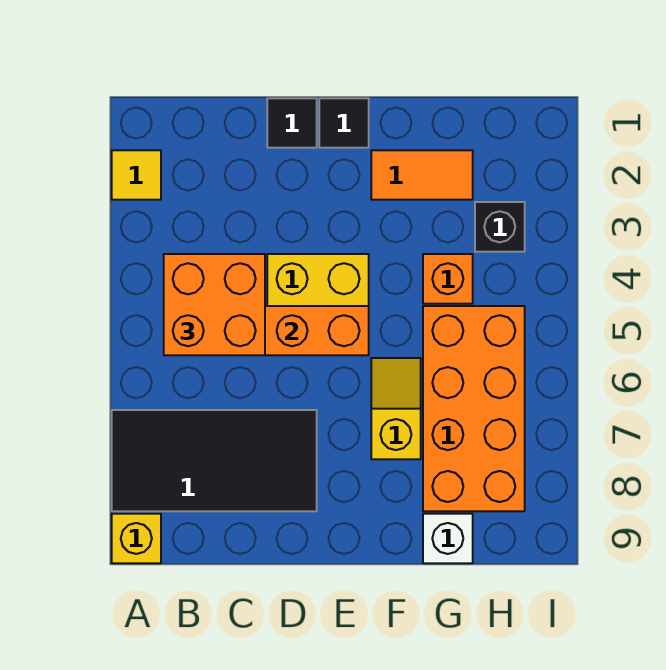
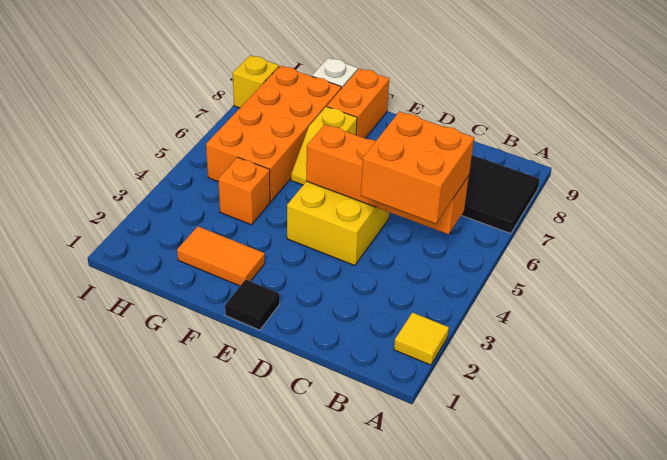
yellow brick A9 level 1 -> yellow brick I8 level 1
black tile D1 level 1 -> none
none -> orange brick F8:F9 level 1
black brick H3 level 1 -> none

